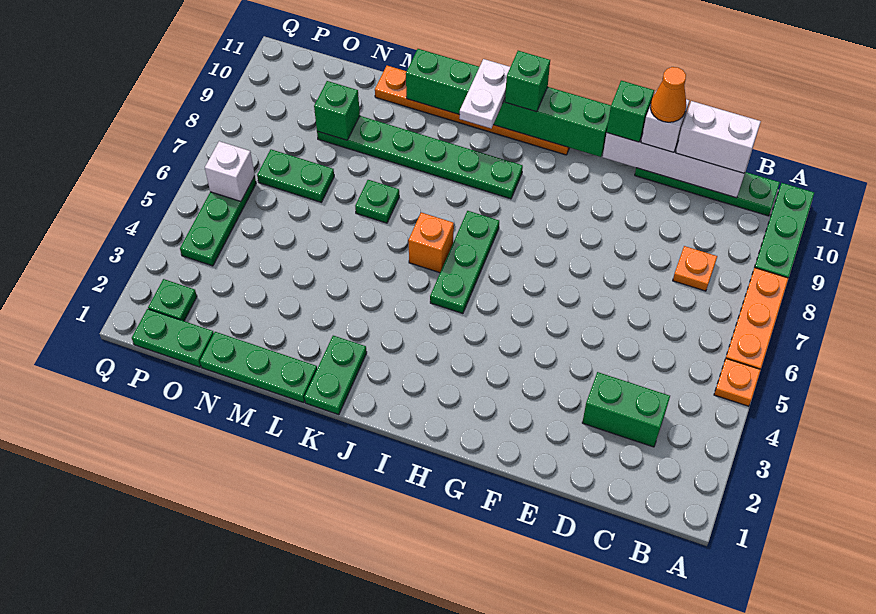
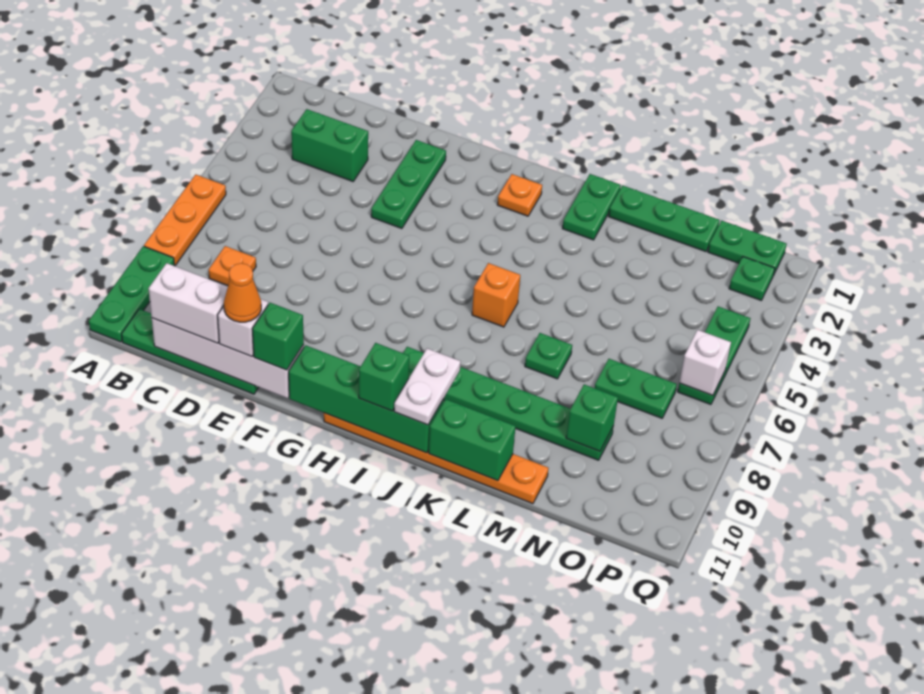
orange plate A5 level 1 -> orange plate I2 level 1
green plate I5:I7 level 1 -> green plate F2:F4 level 1

